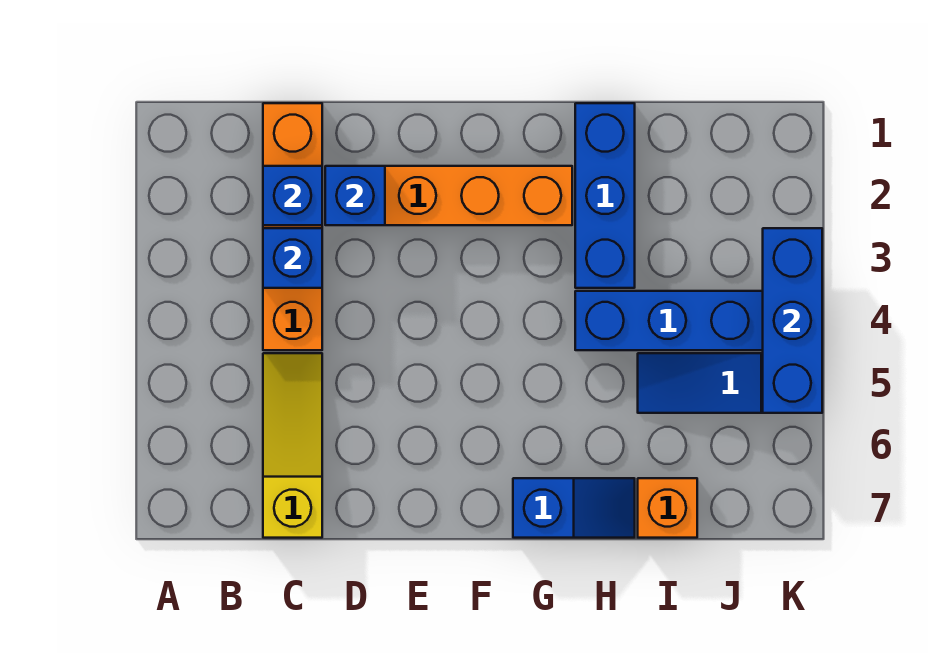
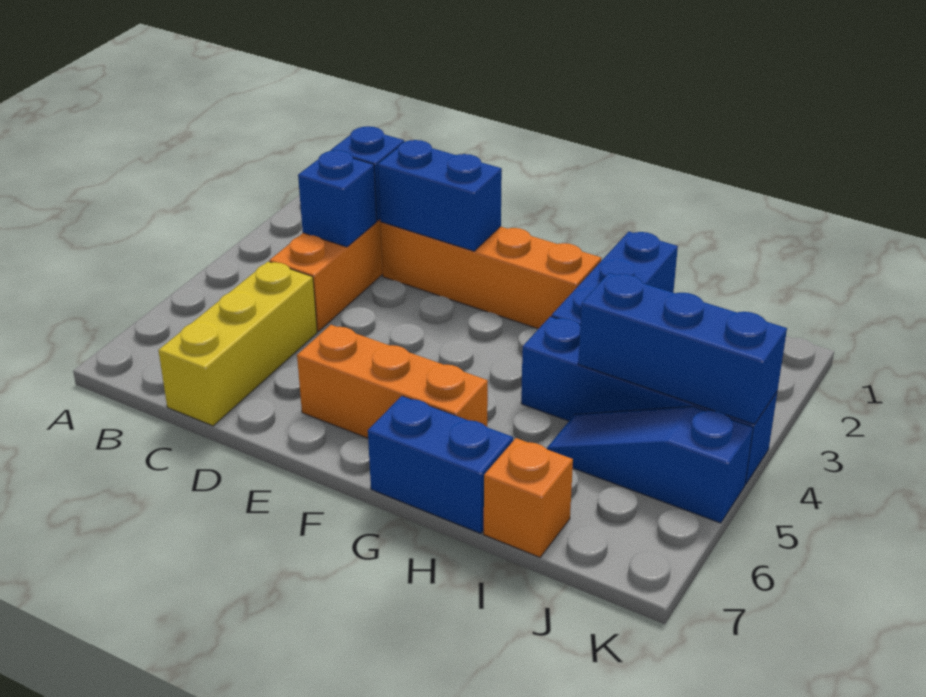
yellow slope C5:C7 level 1 top 7 -> yellow brick C5:C7 level 1
blue brick D2 level 2 -> blue brick D2:E2 level 2
none -> orange brick E6:G6 level 1
blue slope G7:H7 level 1 top G -> blue brick G7:H7 level 1
blue brick K3:K5 level 2 -> blue brick I4:K4 level 2

